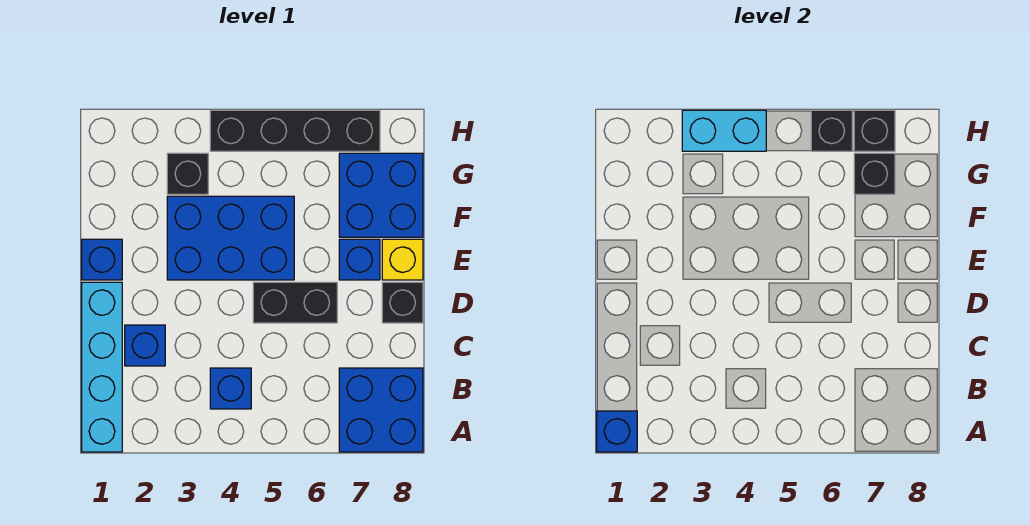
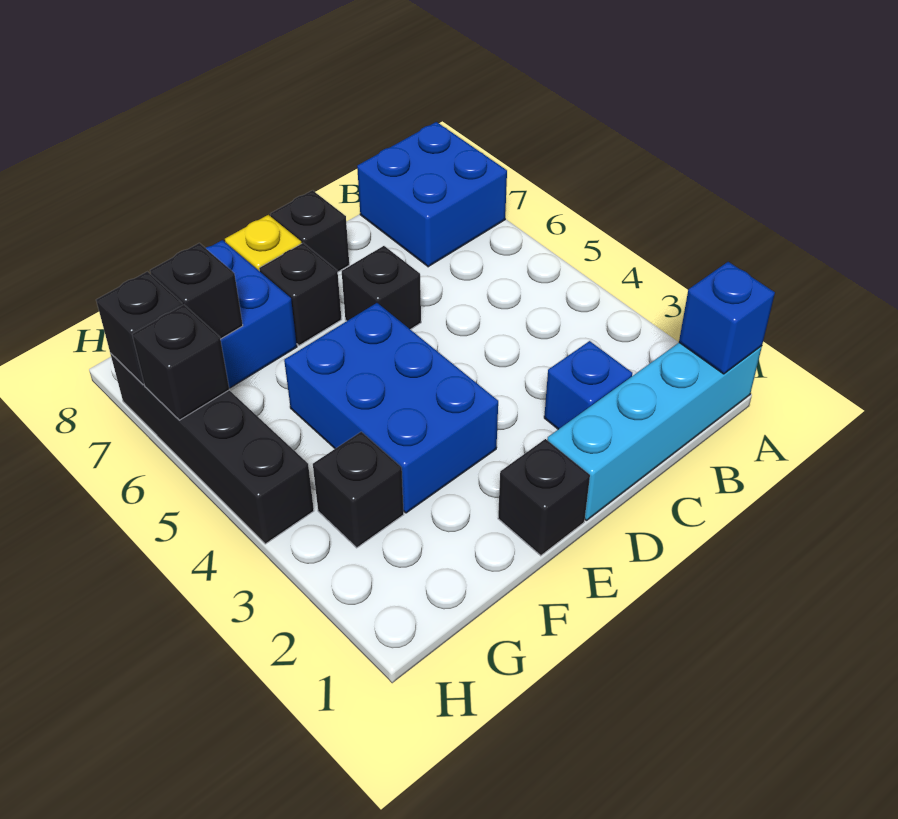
blue brick B4 level 1 -> none
black brick D5:D6 level 1 -> black brick D6 level 1
blue brick E1 level 1 -> black brick E1 level 1
blue brick E7 level 1 -> black brick E7 level 1
cyan brick H3:H4 level 2 -> none

